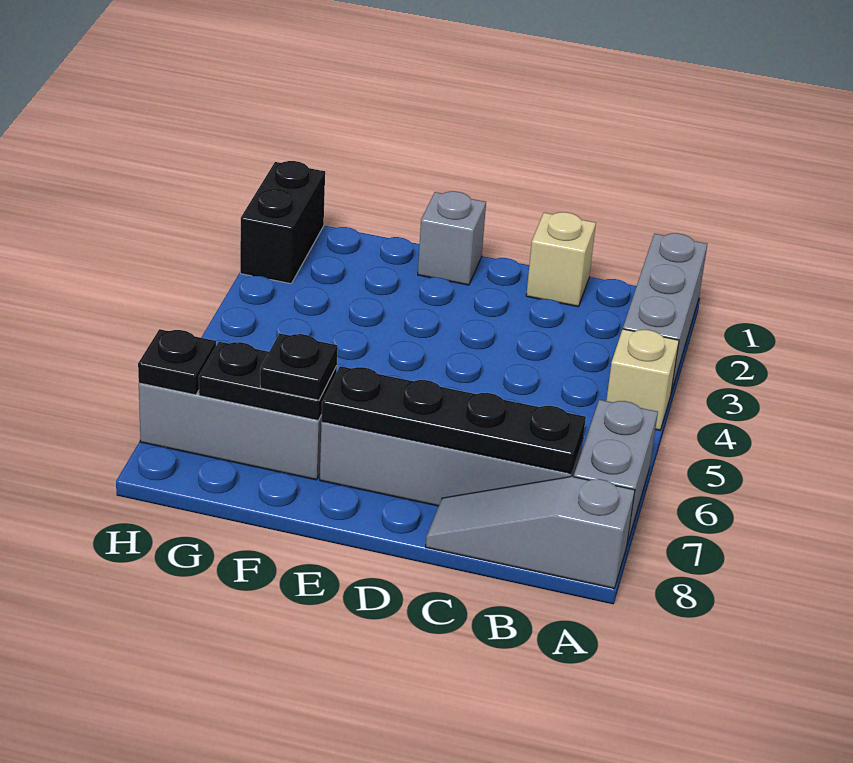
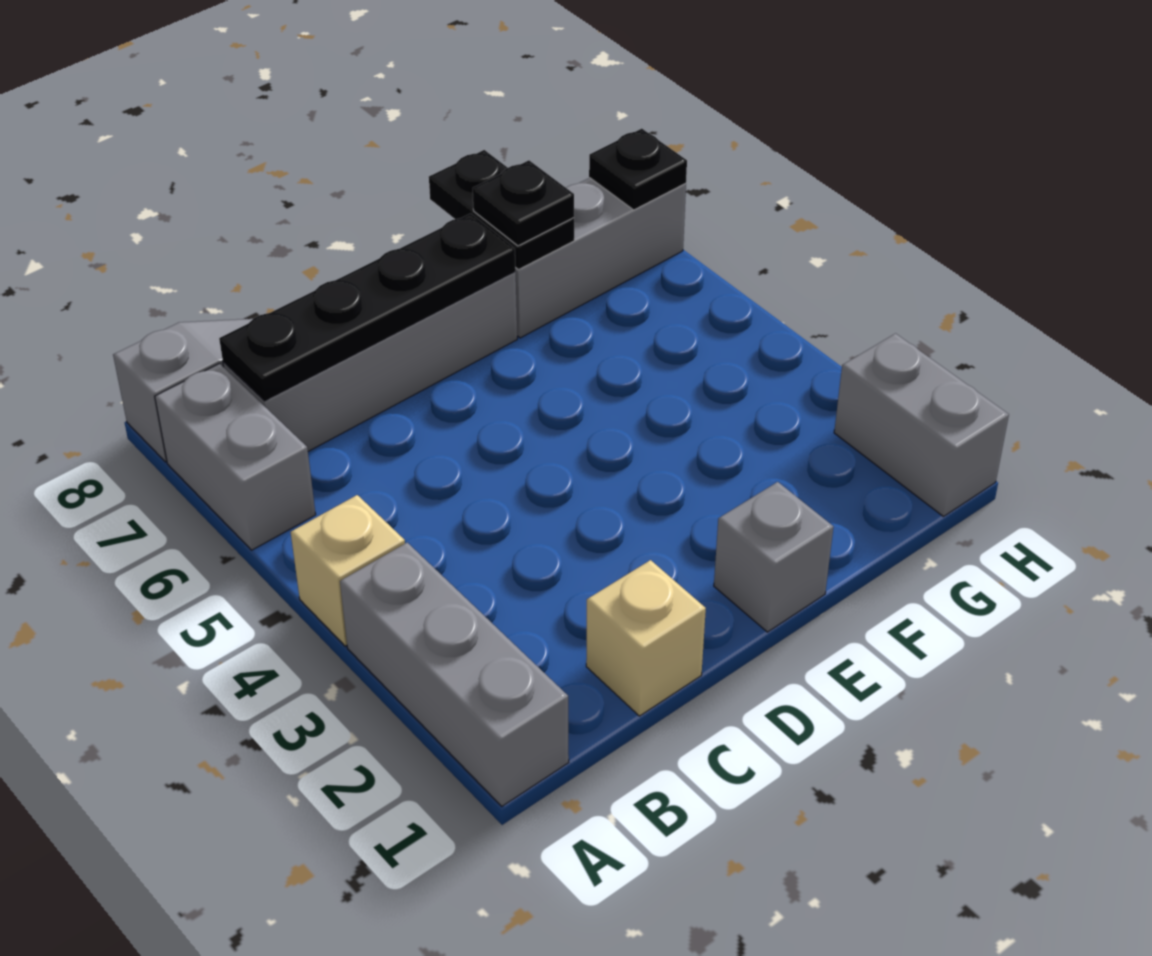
black plate F7:G7 level 2 -> black plate F7:F8 level 2
black brick H1:H2 level 1 -> grey brick H1:H2 level 1

